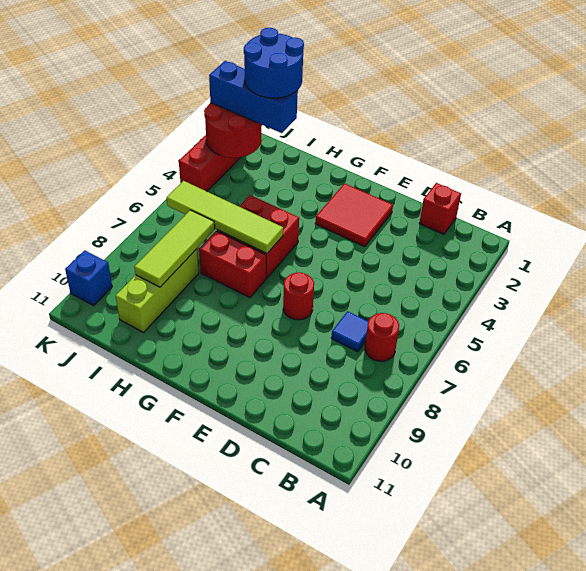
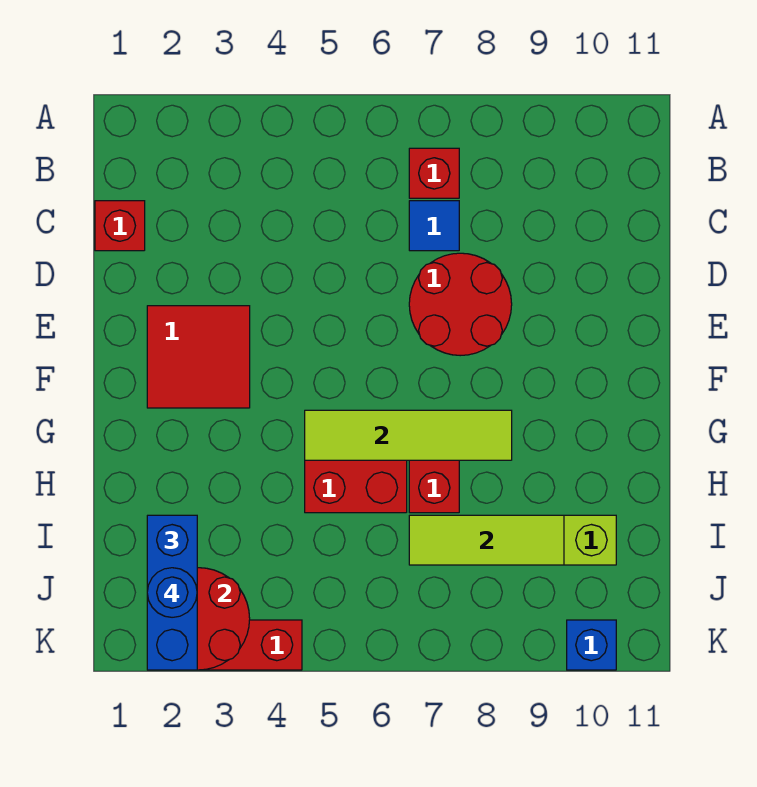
red round brick B7 level 1 -> red brick B7 level 1
red round brick E7 level 1 -> red round brick D7:E8 level 1
lime tile G6:J6 level 2 -> lime tile G5:G8 level 2
blue round brick I1:J2 level 4 -> blue round brick J2 level 4

